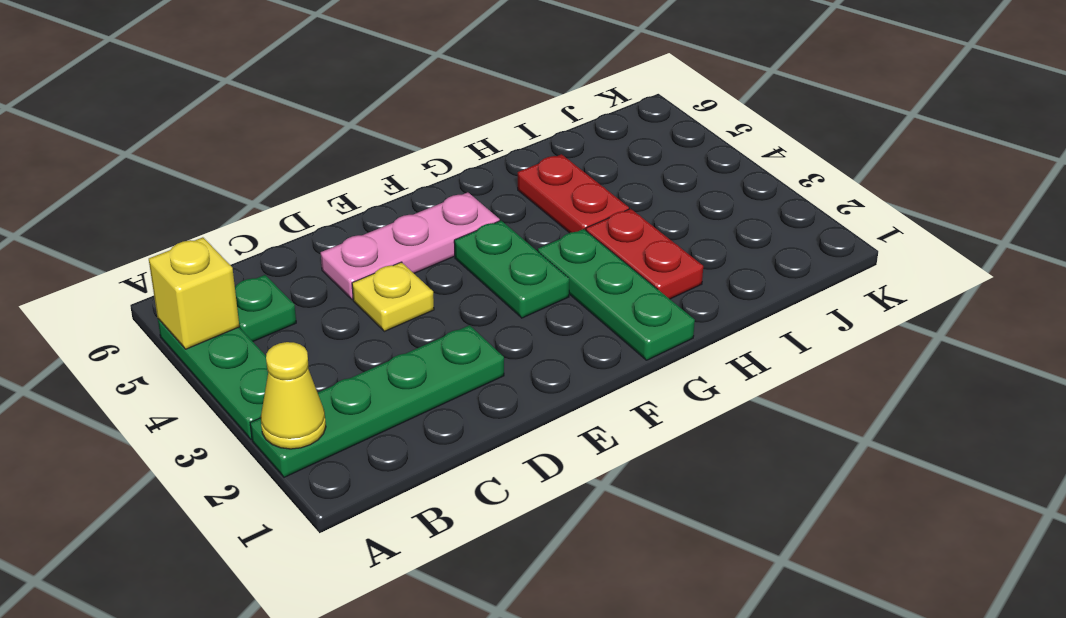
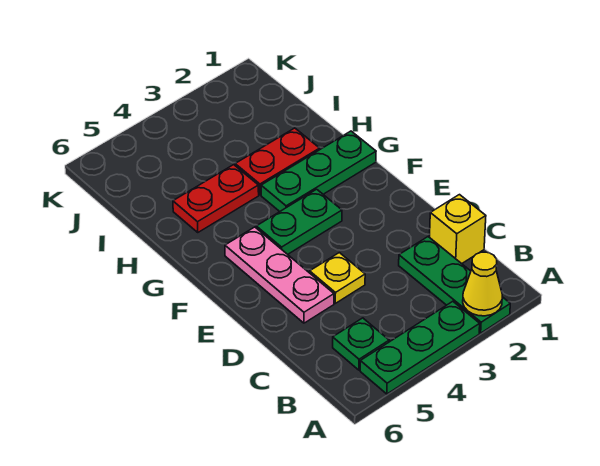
green plate A2:D2 level 1 -> green plate A2:C2 level 1
yellow brick A5 level 2 -> yellow brick C1 level 1

